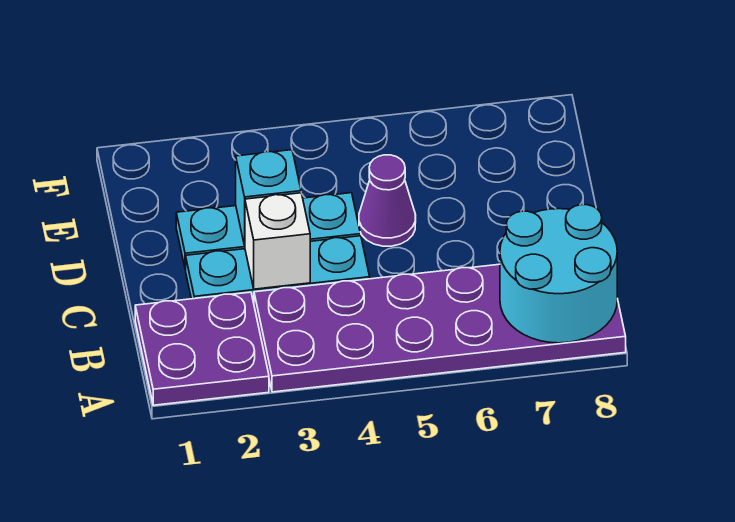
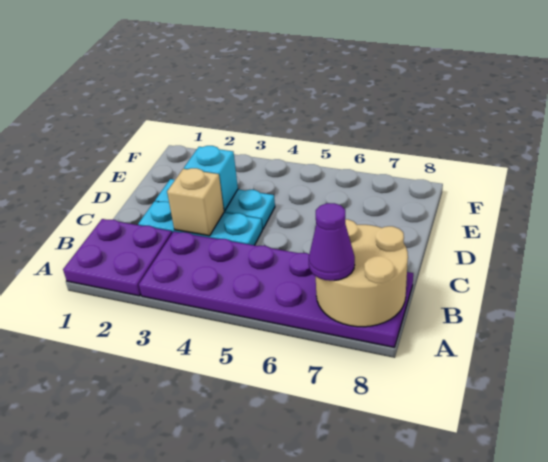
cyan round brick A7:B8 level 2 -> tan round brick A7:B8 level 2
white brick C3 level 2 -> tan brick C3 level 2
purple cone D5 level 1 -> purple cone A7 level 3

